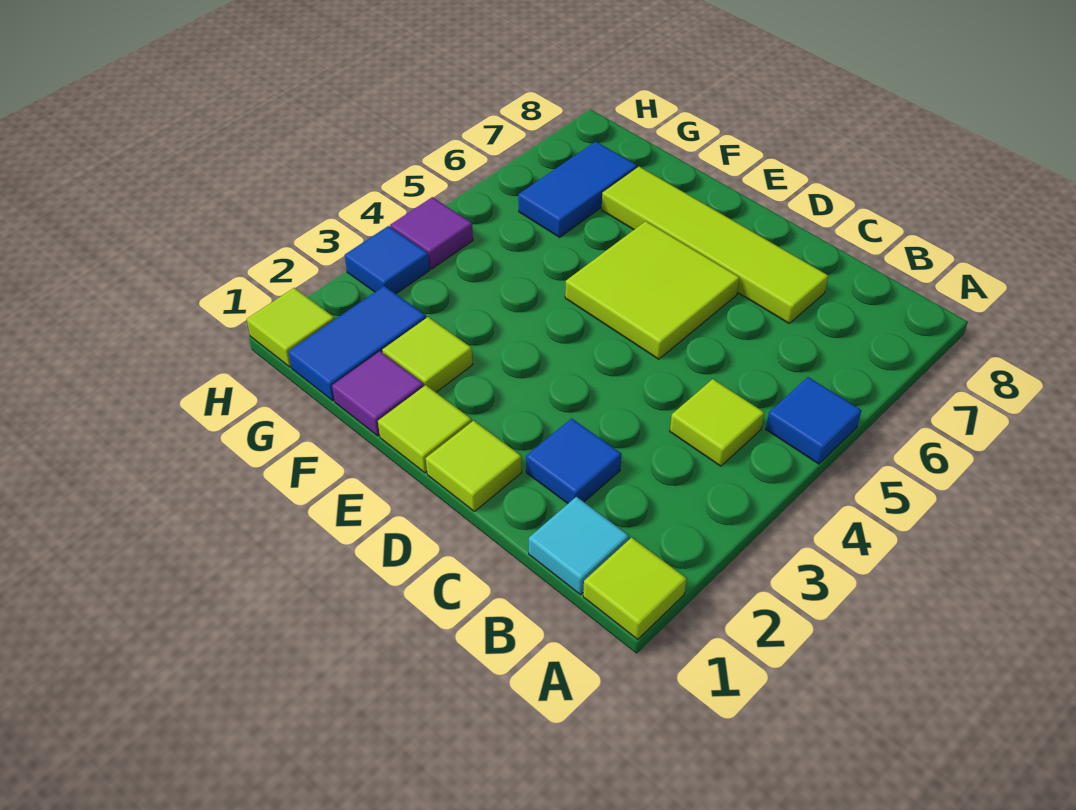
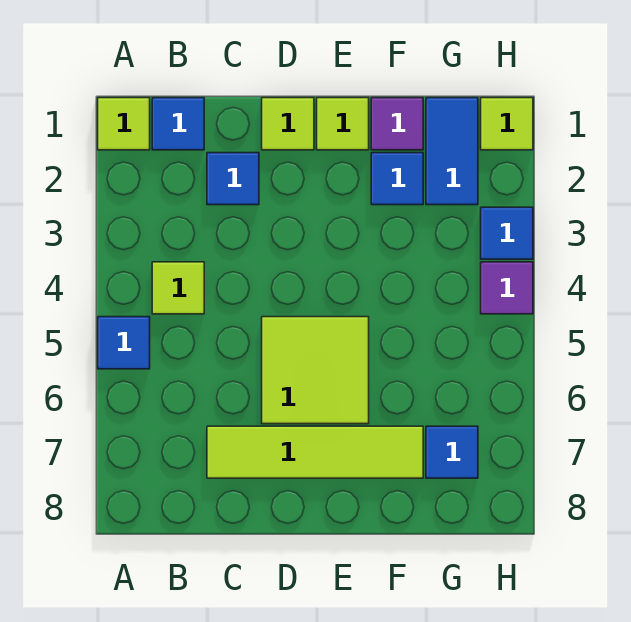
cyan tile B1 level 1 -> blue tile B1 level 1
lime tile F2 level 1 -> blue tile F2 level 1
blue tile G6:G7 level 1 -> blue tile G7 level 1

